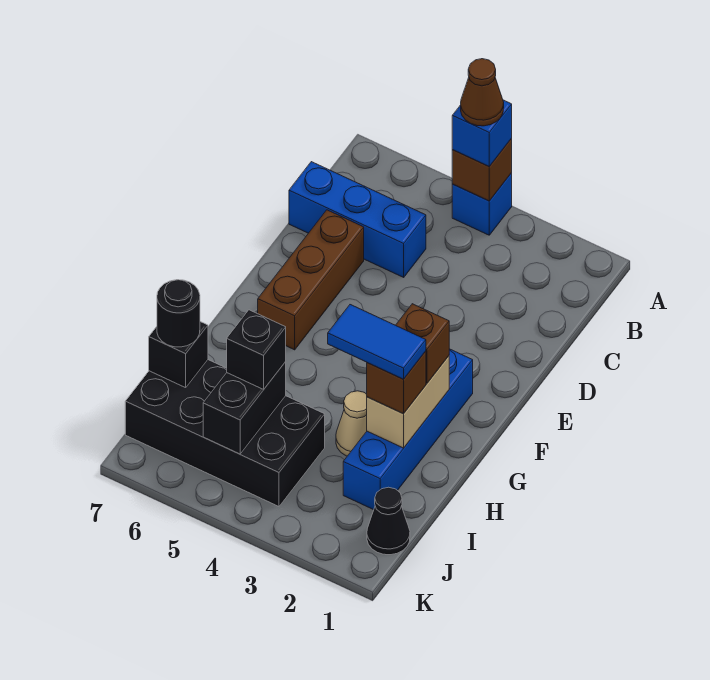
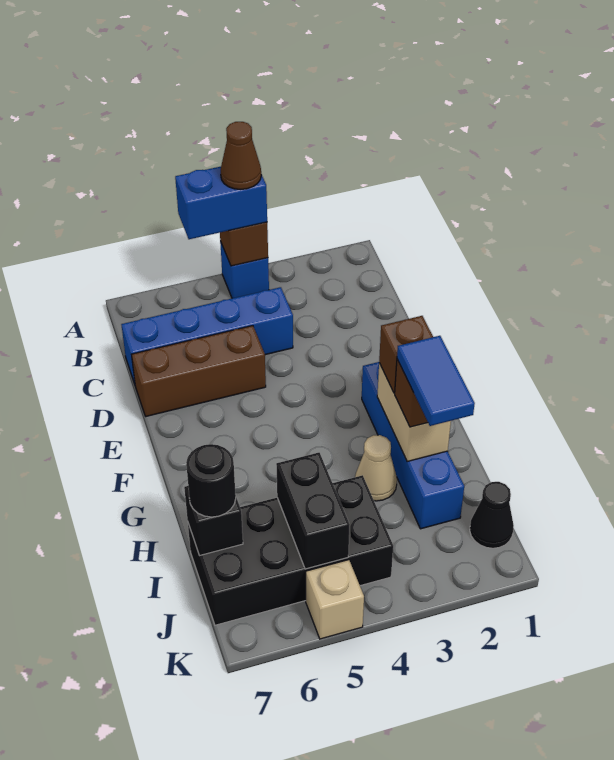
blue brick A4 level 3 -> blue brick A4:A5 level 3
blue brick C5:C7 level 1 -> blue brick C4:C7 level 1
brown brick D6:F6 level 1 -> brown brick D5:D7 level 1
blue tile H2:H3 level 4 -> blue tile H2:I2 level 4
black brick I5 level 3 -> none
none -> tan brick K5 level 1

